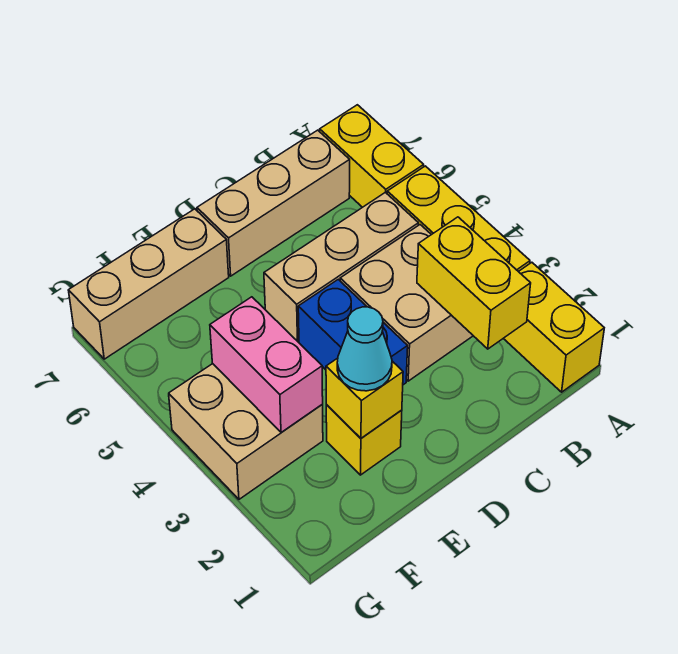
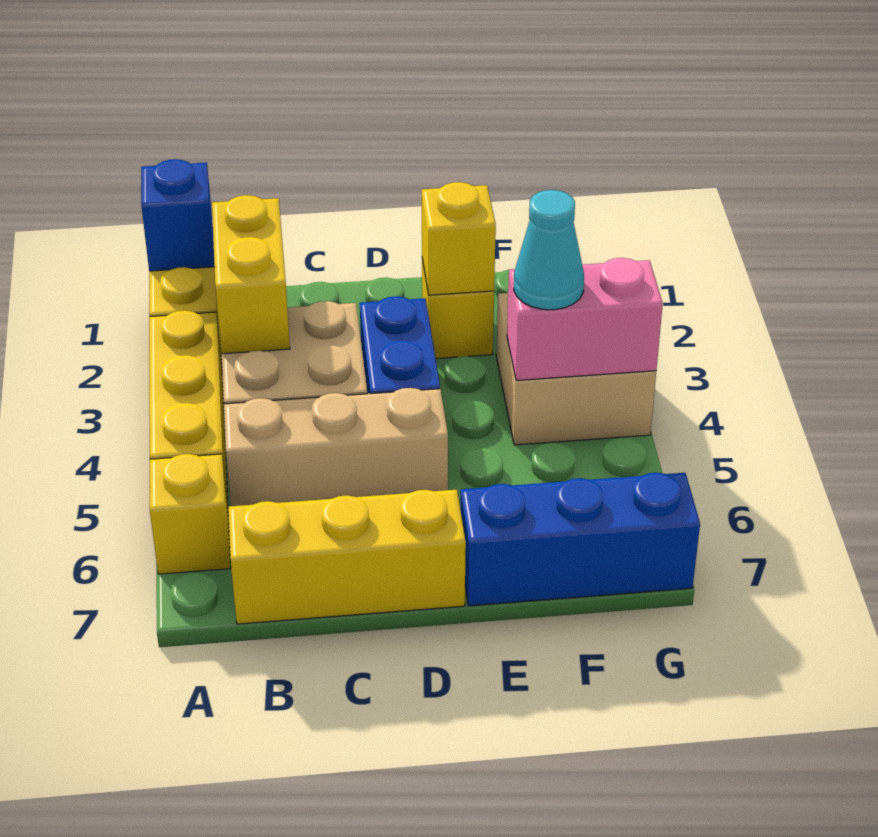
none -> blue brick A1 level 2
yellow brick A6:A7 level 1 -> yellow brick A6 level 1
tan brick B7:D7 level 1 -> yellow brick B7:D7 level 1
cyan cone E2 level 3 -> cyan cone F4 level 3
tan brick E7:G7 level 1 -> blue brick E7:G7 level 1
pink brick F3:F4 level 2 -> pink brick F4:G4 level 2

